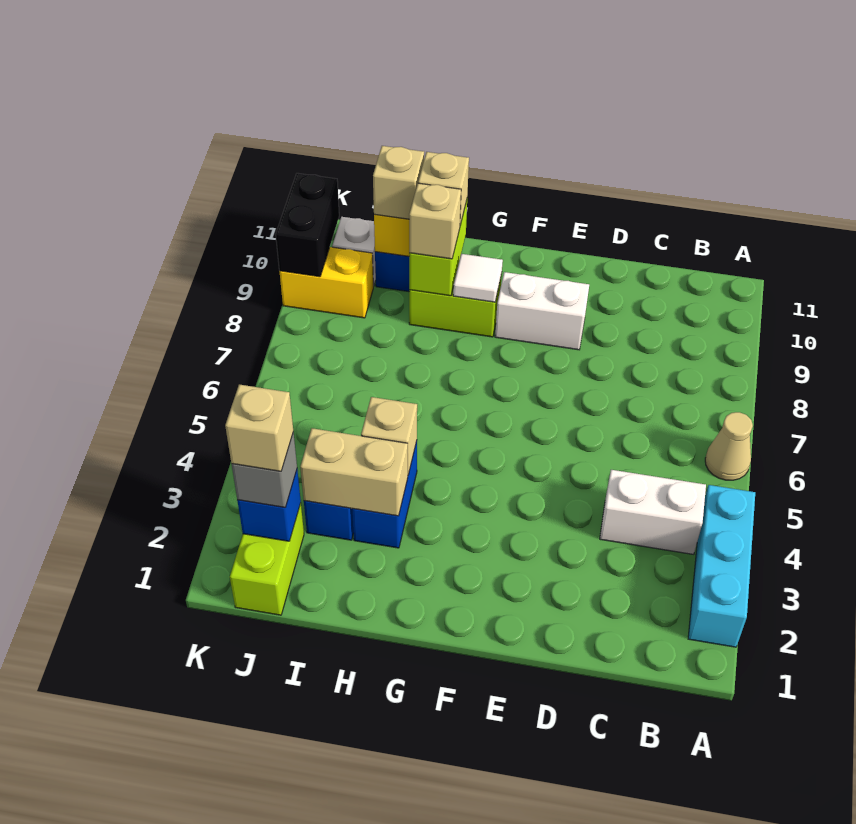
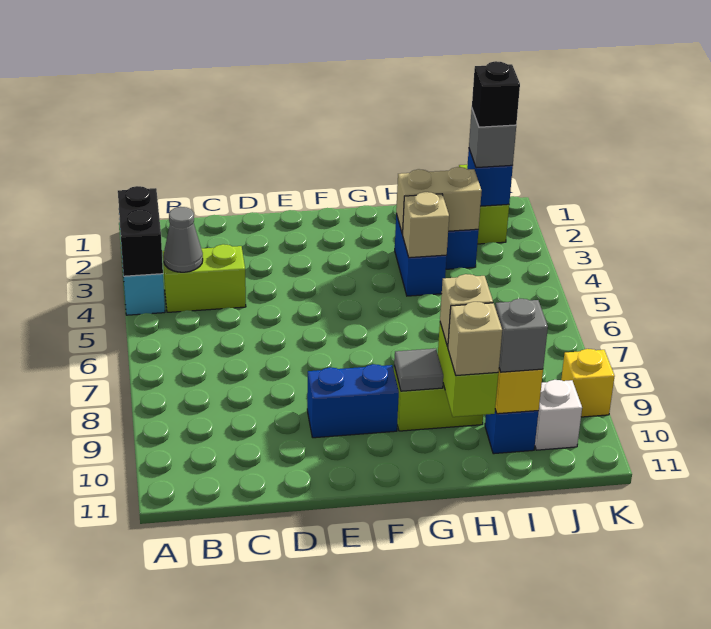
tan cone A6 level 1 -> none
white brick B4:C4 level 1 -> lime brick B4:C4 level 1
none -> grey cone B4 level 2
white brick E9:F9 level 1 -> blue brick E9:F9 level 1
white tile G9 level 2 -> grey tile G9 level 2
tan brick I10 level 3 -> grey brick I10 level 3
tan brick J2 level 4 -> black brick J2 level 4
yellow brick J9:K9 level 1 -> yellow brick K9 level 1
black brick K9:K10 level 2 -> black brick A3:A4 level 2

